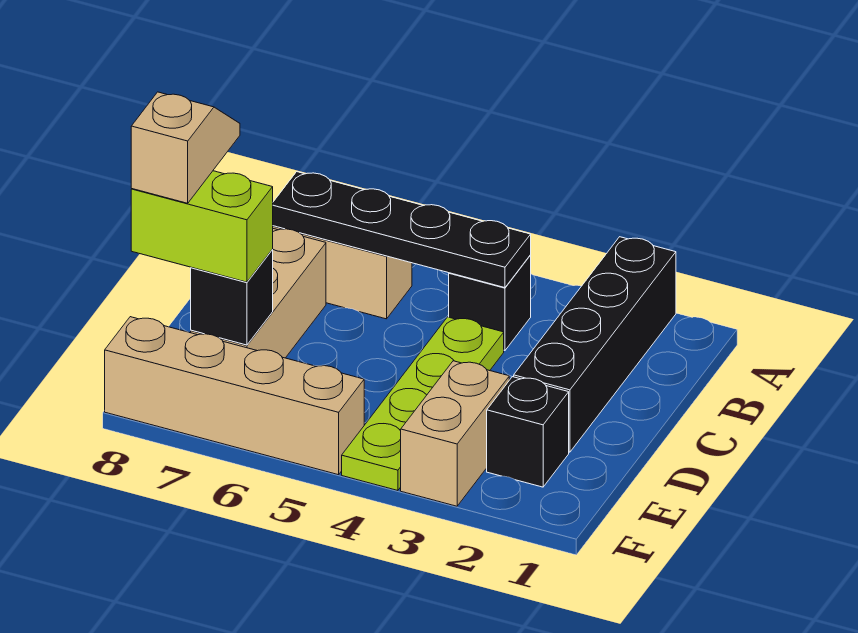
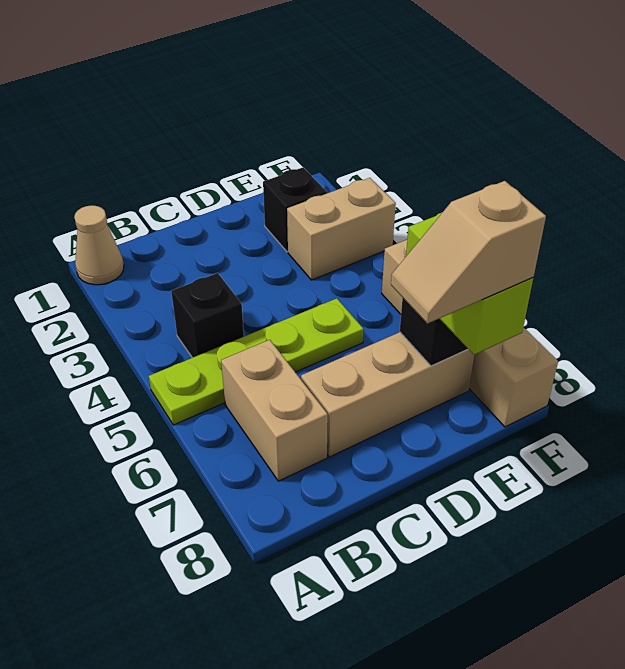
none -> tan cone A1 level 1
black brick A2:D2 level 1 -> none
black plate B4:B7 level 2 -> none
lime plate C4:F4 level 1 -> lime plate A5:D5 level 1

